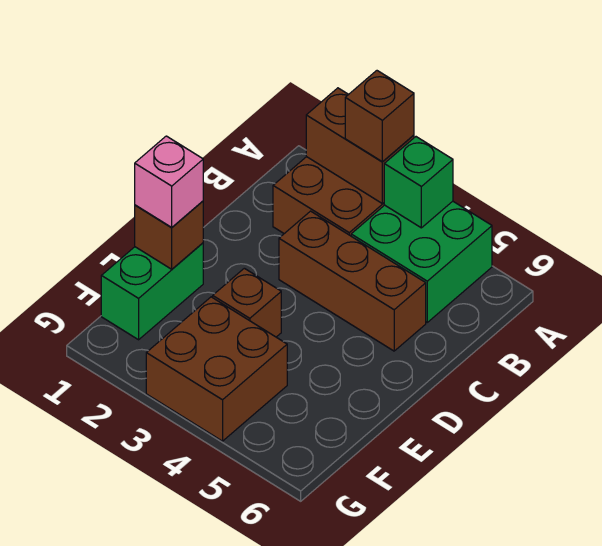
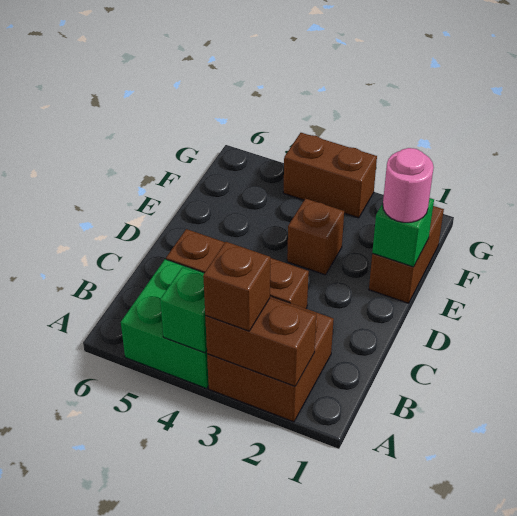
green brick E1:F1 level 1 -> brown brick E1:F1 level 1
brown brick E1 level 2 -> green brick E1 level 2
pink brick E1 level 3 -> pink round brick E1 level 3
brown brick F3:G4 level 1 -> brown brick G3:G4 level 1

